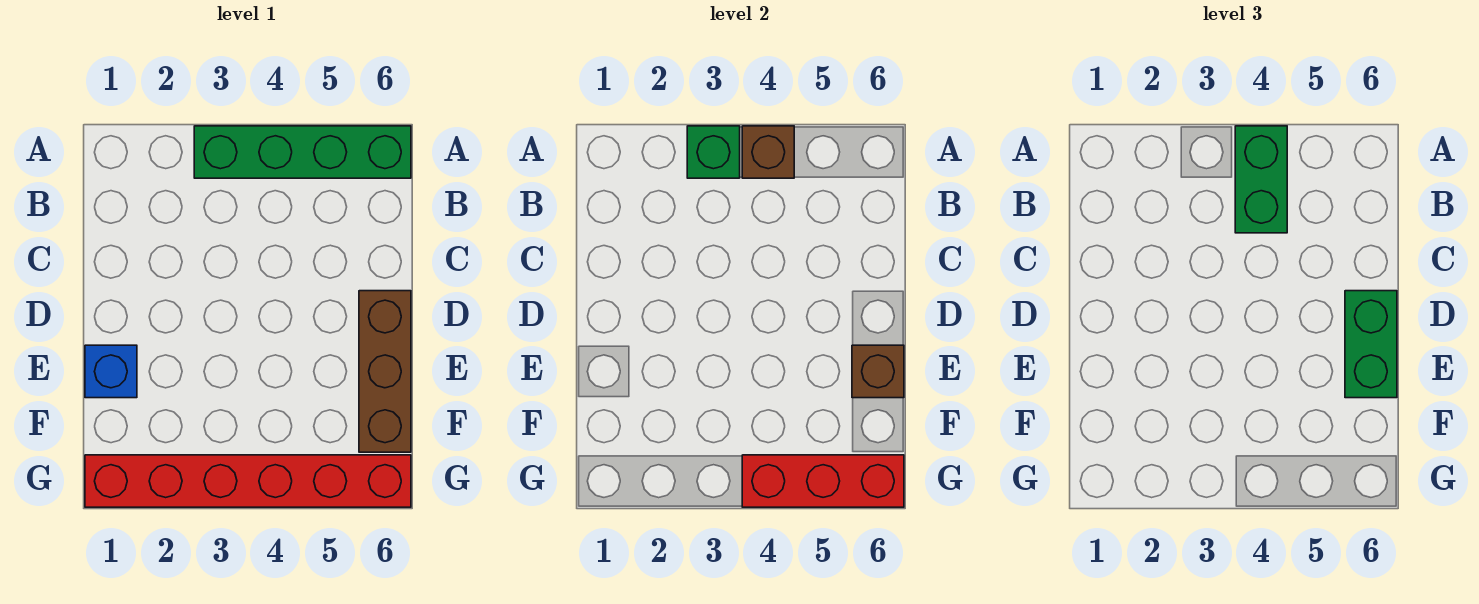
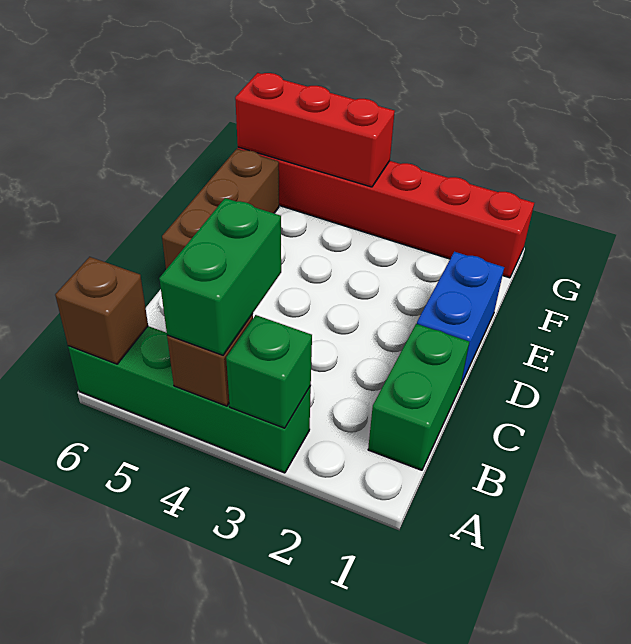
green brick D6:E6 level 3 -> green brick B1:C1 level 1
blue brick E1 level 1 -> blue brick D1:E1 level 1
brown brick E6 level 2 -> brown brick A6 level 2

